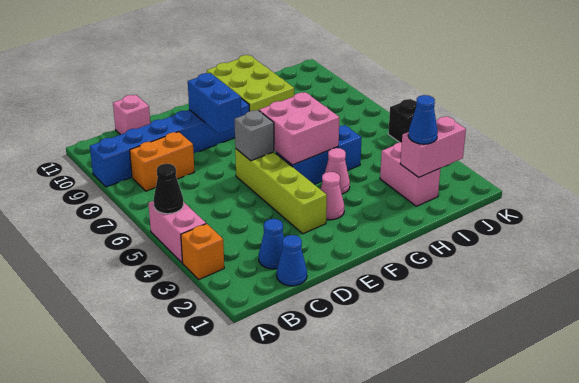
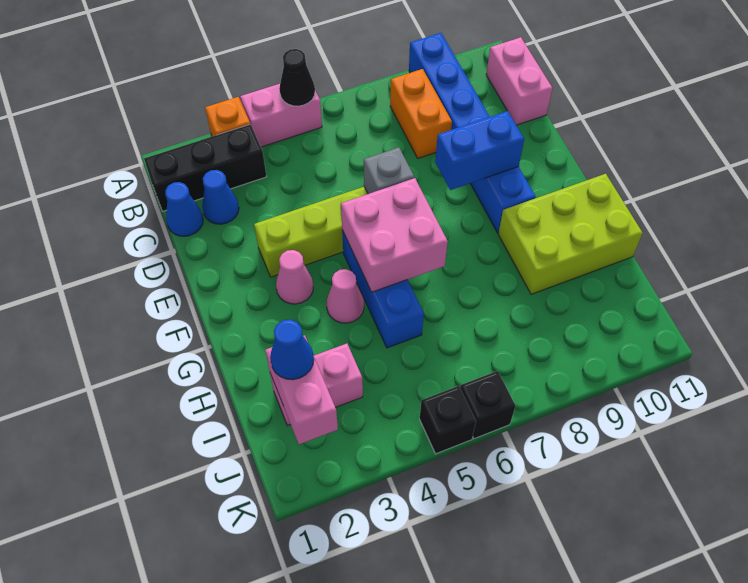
none -> black brick B1:B3 level 1
pink brick C11 level 1 -> pink brick B11:C11 level 1
none -> black brick K6 level 1

